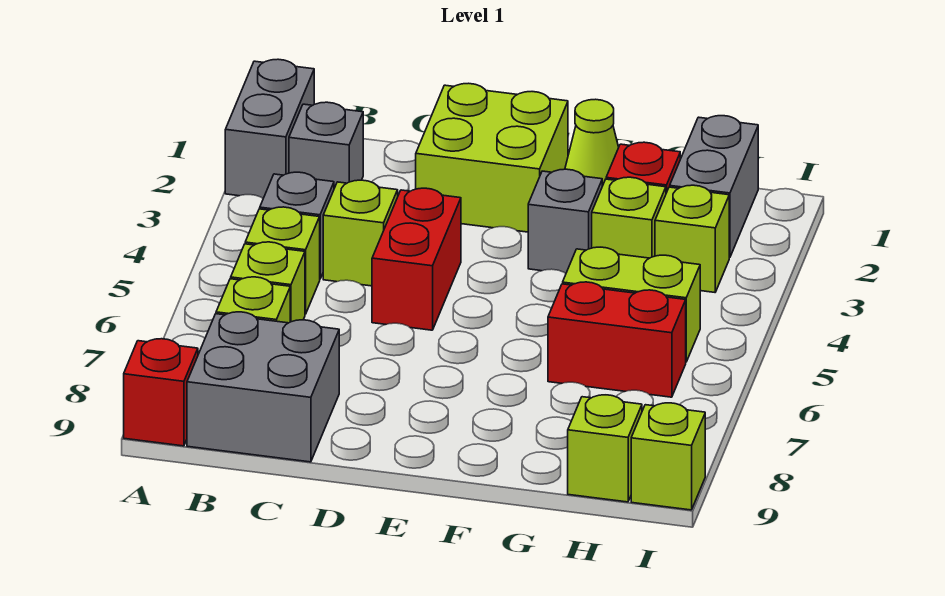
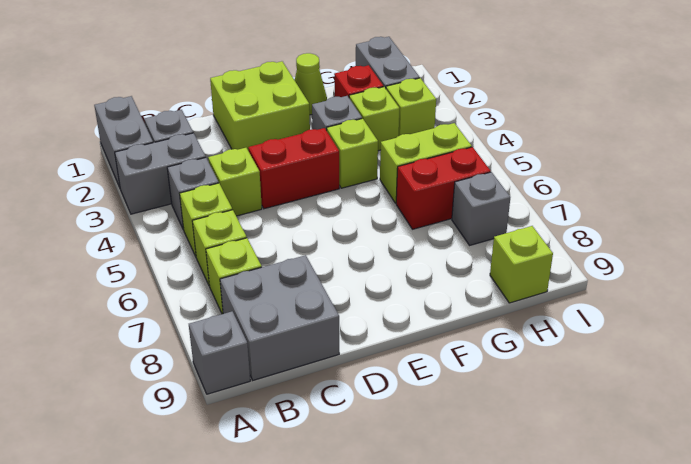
none -> grey brick A3:B3 level 1
red brick A9 level 1 -> grey brick A9 level 1
red brick D4:D5 level 1 -> red brick D4:E4 level 1
none -> grey brick H7 level 1
lime brick I9 level 1 -> lime brick F4 level 1

